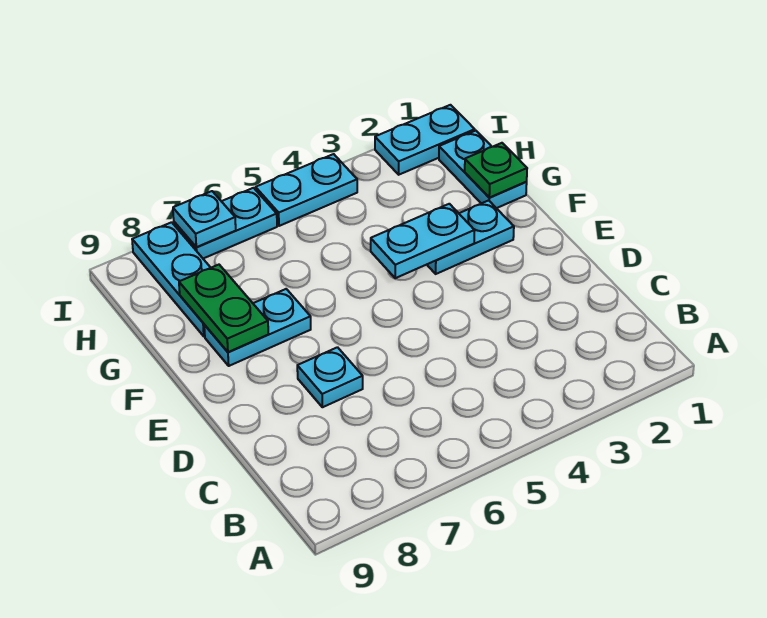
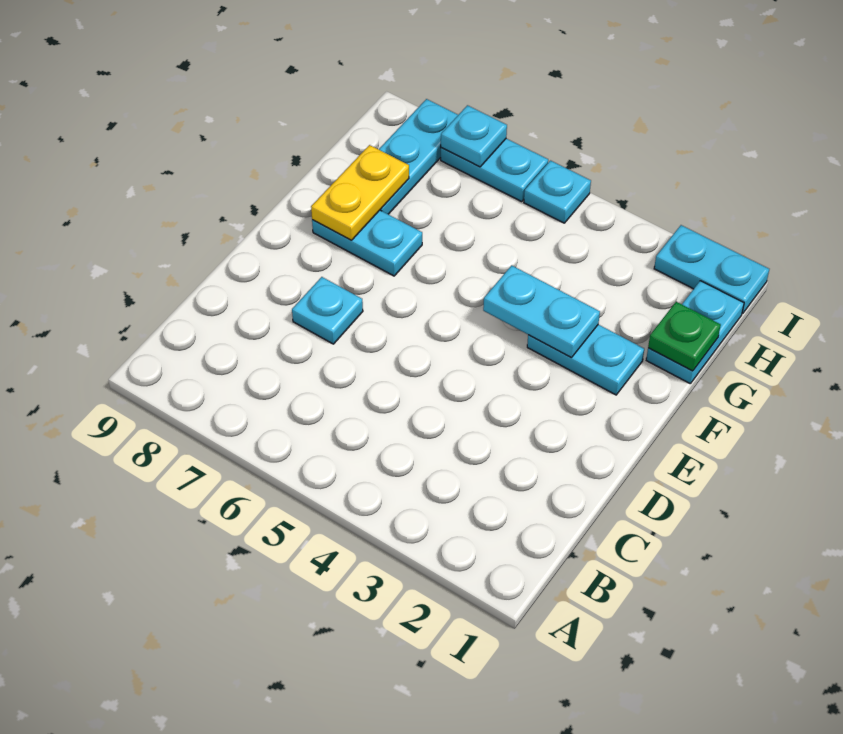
green plate F8:G8 level 2 -> yellow plate F8:G8 level 2
cyan plate I4:I5 level 1 -> cyan plate I5 level 1

